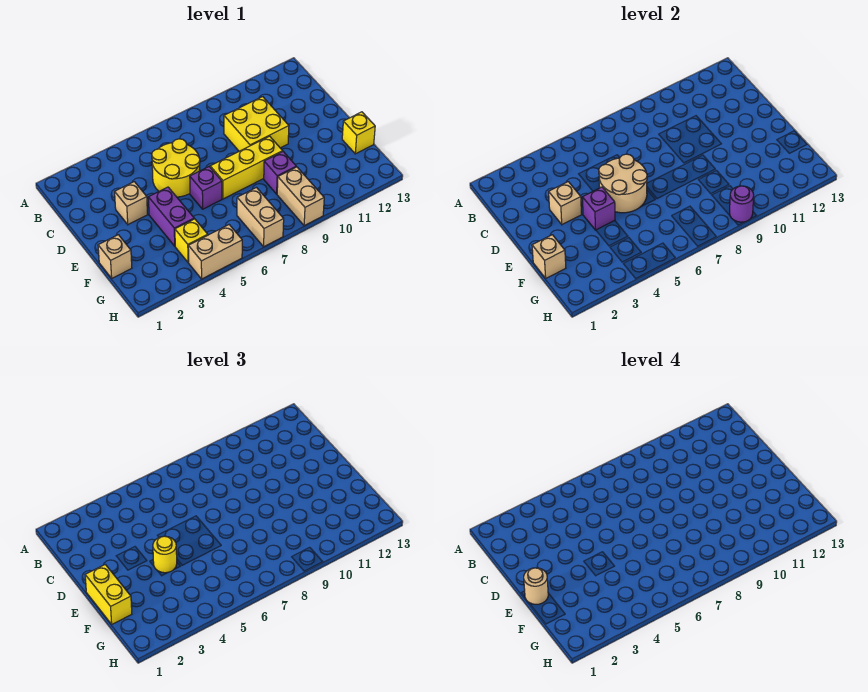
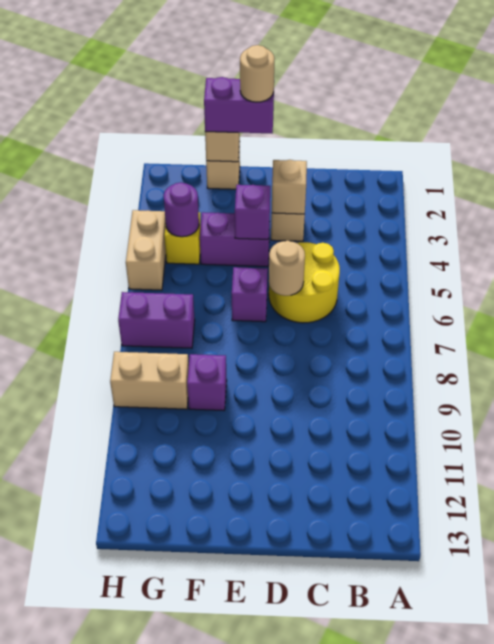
yellow brick C9:D10 level 1 -> none
tan round brick D5:E6 level 2 -> tan round brick D6 level 2
yellow brick E1:F1 level 3 -> purple brick E1:F1 level 3
yellow round brick E4 level 3 -> none
yellow brick E7:E9 level 1 -> none
yellow brick F13 level 1 -> none
tan brick G7:H7 level 1 -> purple brick G7:H7 level 1
purple round brick H9 level 2 -> purple round brick G4 level 2

